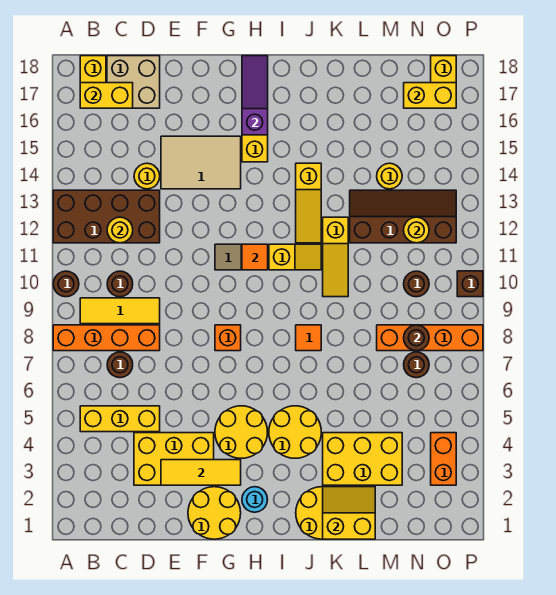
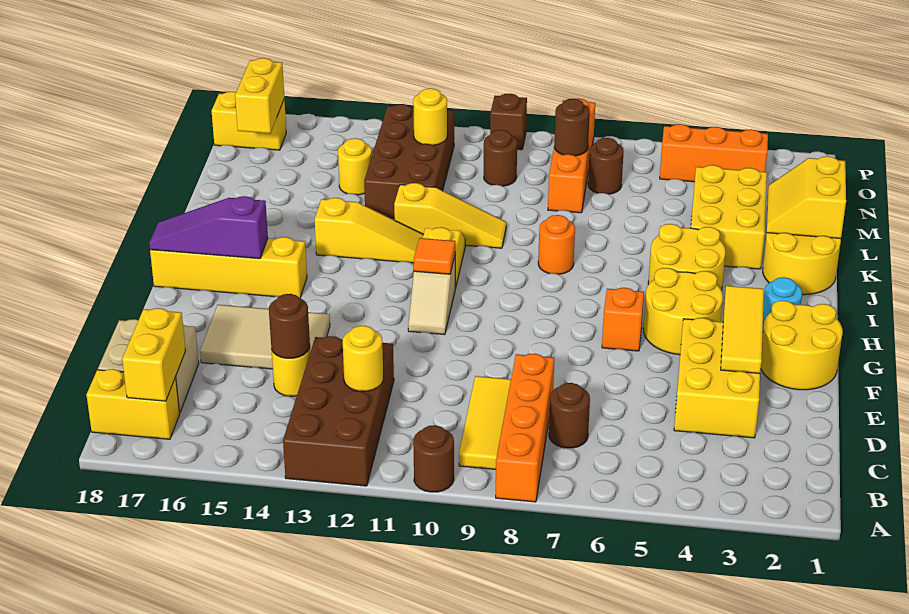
yellow brick B5:D5 level 1 -> none
brown round brick C10 level 1 -> brown round brick D14 level 2
tan tile E14:G15 level 1 -> tan tile E14:F16 level 1
orange brick G8 level 1 -> orange brick G6 level 1
orange tile J8 level 1 -> orange round brick J8 level 1
brown slope L12:O13 level 1 top 12 -> brown brick L12:O13 level 1
orange brick O3:O4 level 1 -> orange brick O3:O5 level 1

